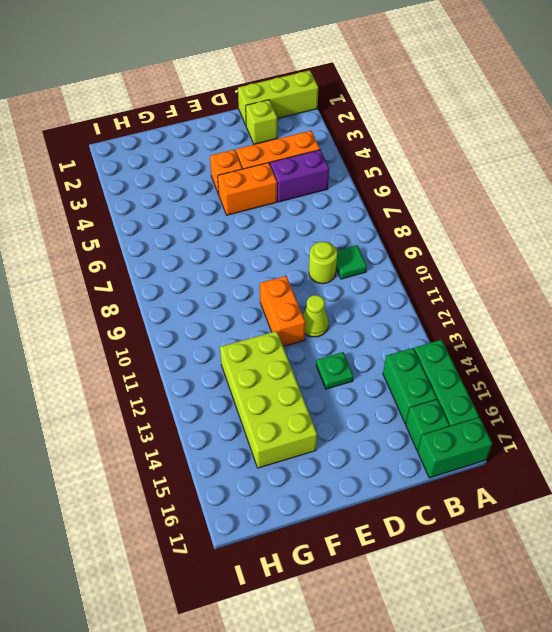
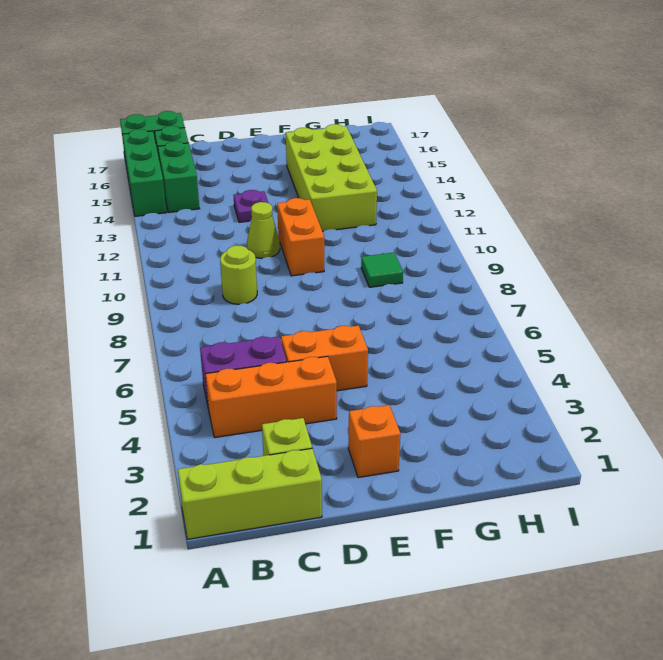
green tile B9 level 1 -> green tile G9 level 1
green plate D13 level 1 -> purple plate D13 level 1
orange brick E4 level 1 -> orange brick E2 level 1

